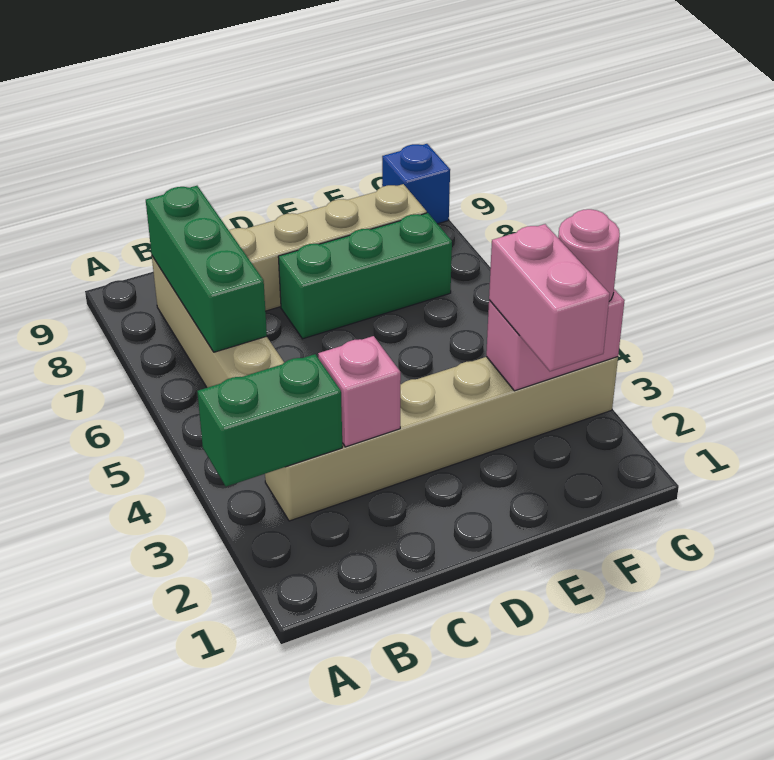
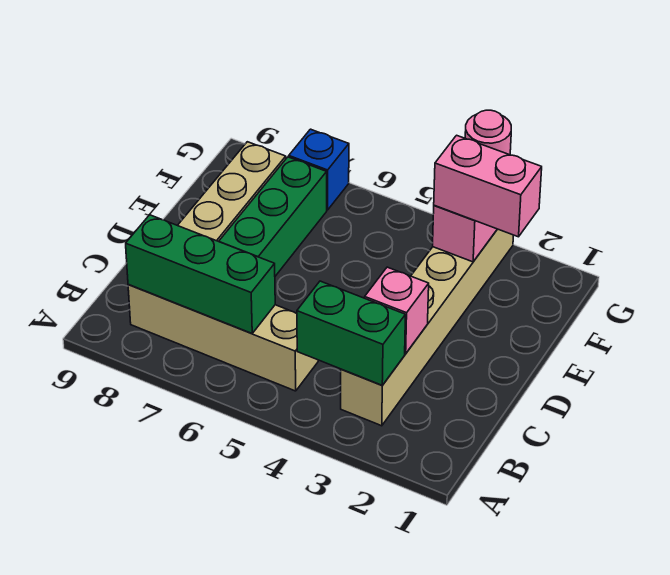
green brick A3:B3 level 2 -> green brick B3:B4 level 2
blue brick G9 level 1 -> blue brick G7 level 1

